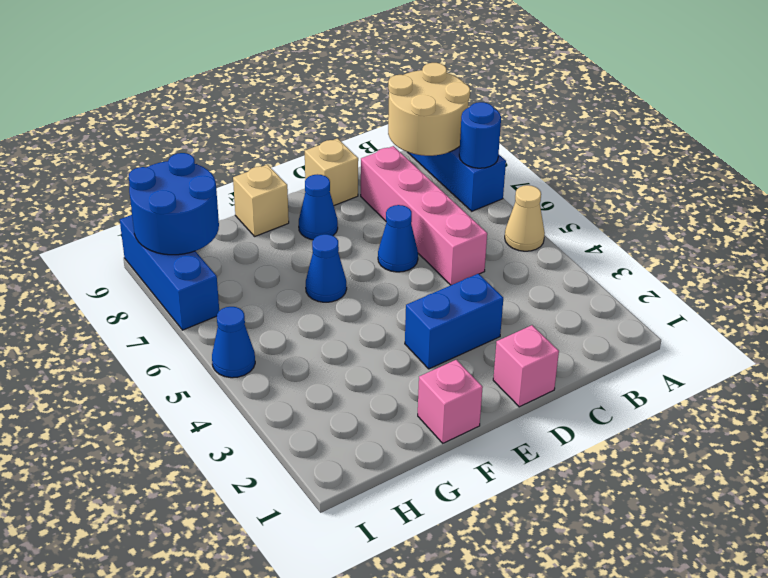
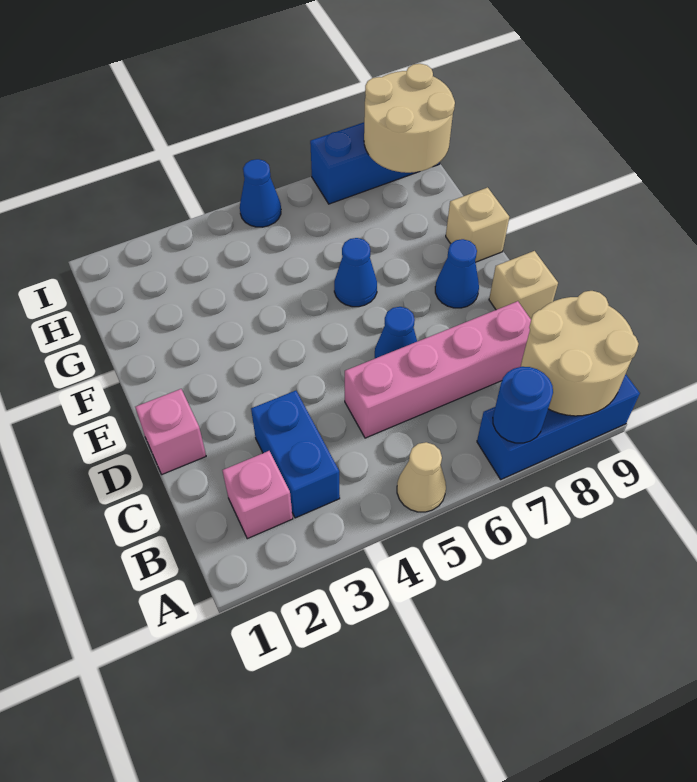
blue brick D3:E3 level 1 -> blue brick B3:C3 level 1
pink brick F1 level 1 -> pink brick B2 level 1
blue round brick H8:I9 level 2 -> tan round brick H8:I9 level 2

